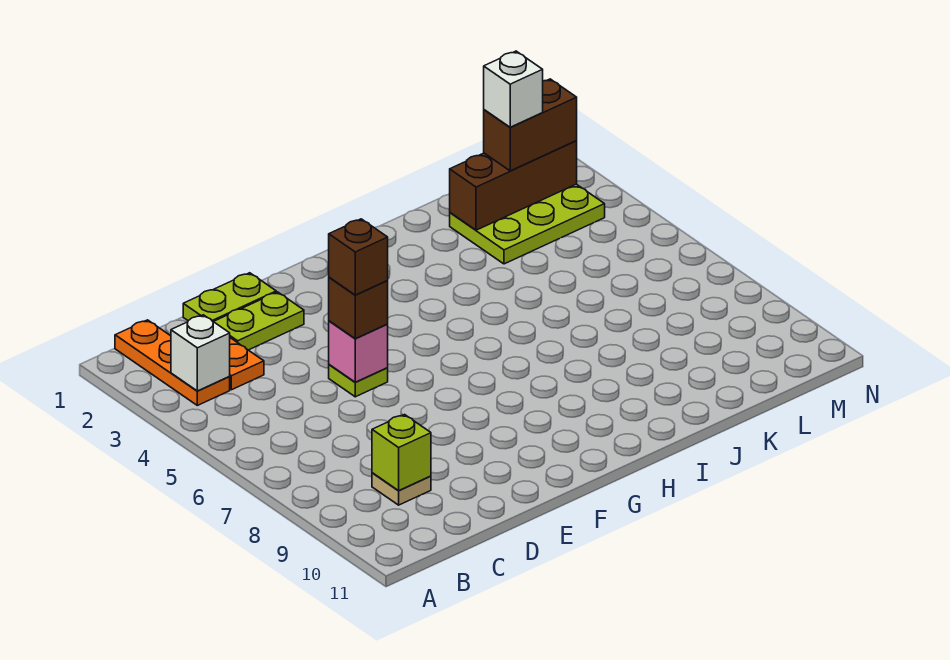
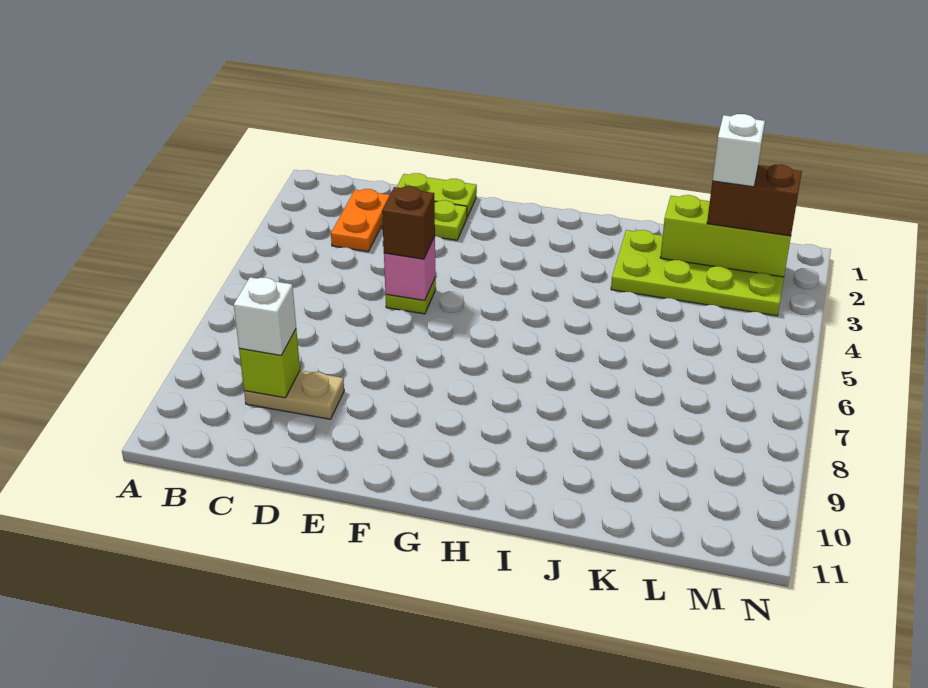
orange plate B1:B3 level 1 -> none
white brick B3 level 2 -> white brick C9 level 3
tan plate C9 level 1 -> tan plate C9:D9 level 1
brown brick E5 level 4 -> none
lime plate K2:M3 level 1 -> lime plate J2:M3 level 1
brown brick K2:M2 level 2 -> lime brick K2:M2 level 2

